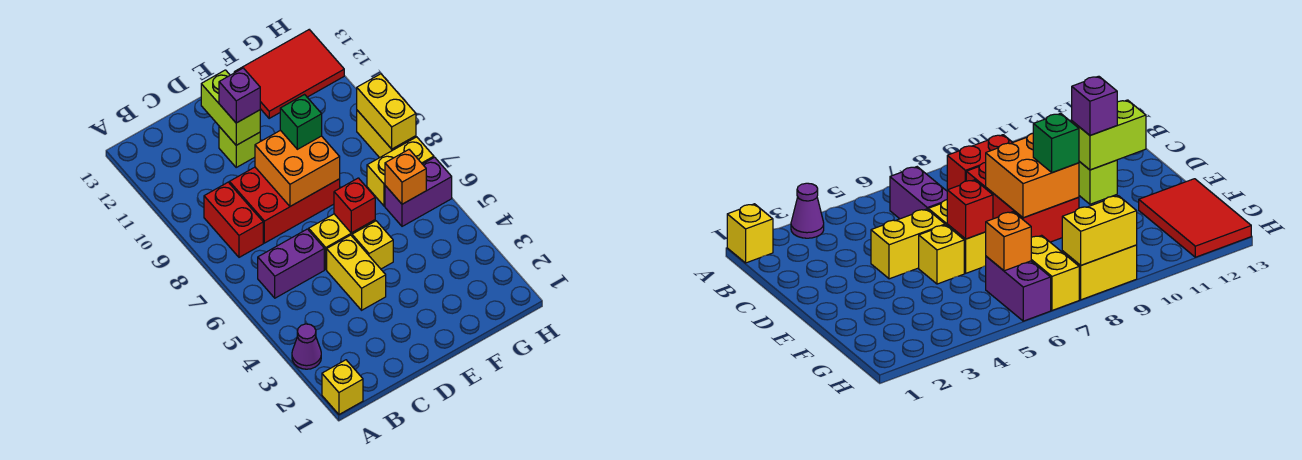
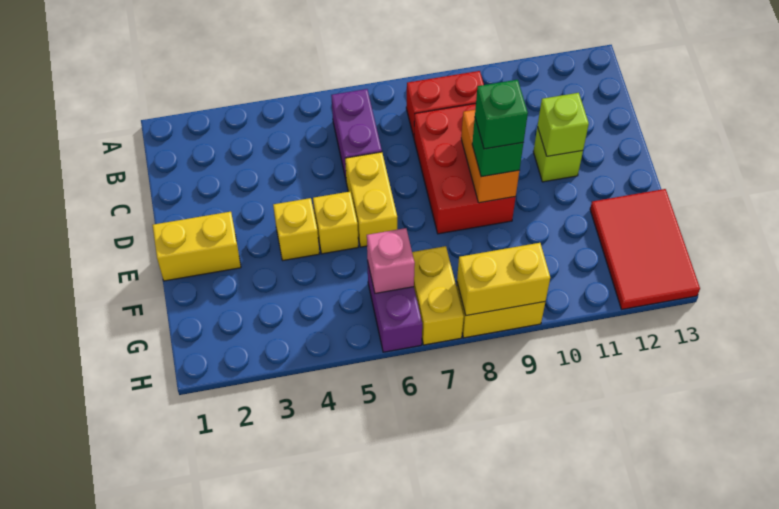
yellow brick A1 level 1 -> yellow brick E4 level 1
purple cone A3 level 1 -> none
yellow brick D4:D5 level 1 -> yellow brick E1:E2 level 1
orange brick D8:E9 level 2 -> orange brick D9:E9 level 2
lime brick D11:D12 level 2 -> lime brick D11 level 2
purple brick D11 level 3 -> none
red brick E6 level 2 -> none
none -> green brick E9 level 4
orange brick G6 level 2 -> pink brick G6 level 2

